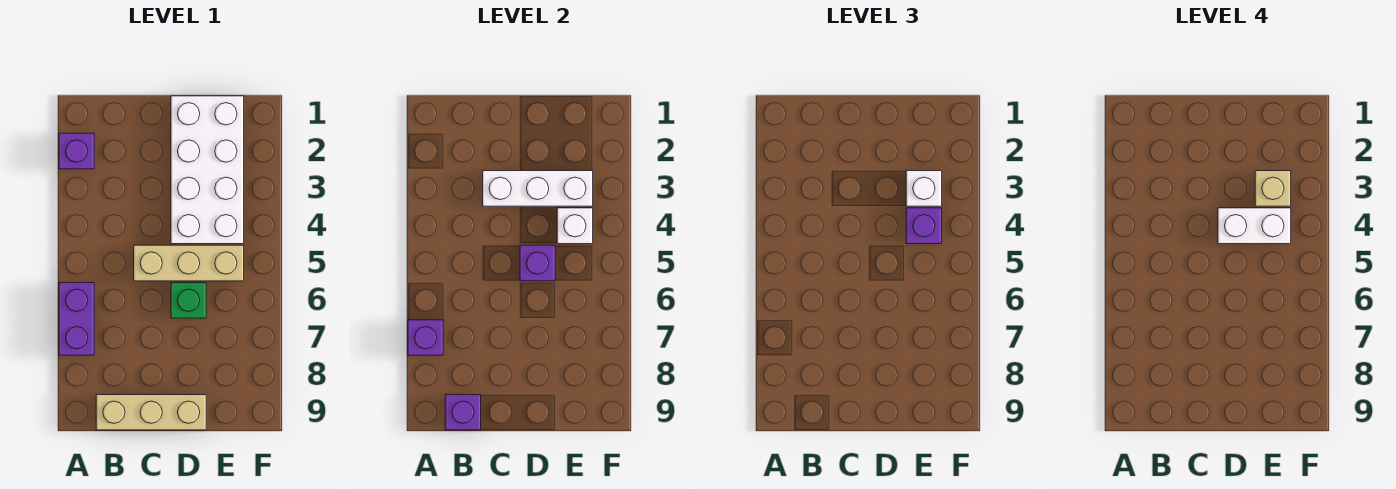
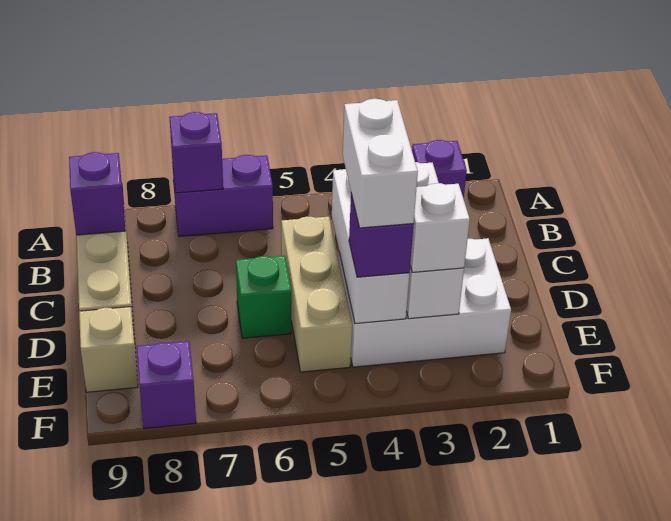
white brick D1:E4 level 1 -> white brick D2:E4 level 1
purple brick D5 level 2 -> purple brick F8 level 1
tan brick E3 level 4 -> tan brick E9 level 1
white brick E4 level 2 -> white brick C4:E4 level 2

